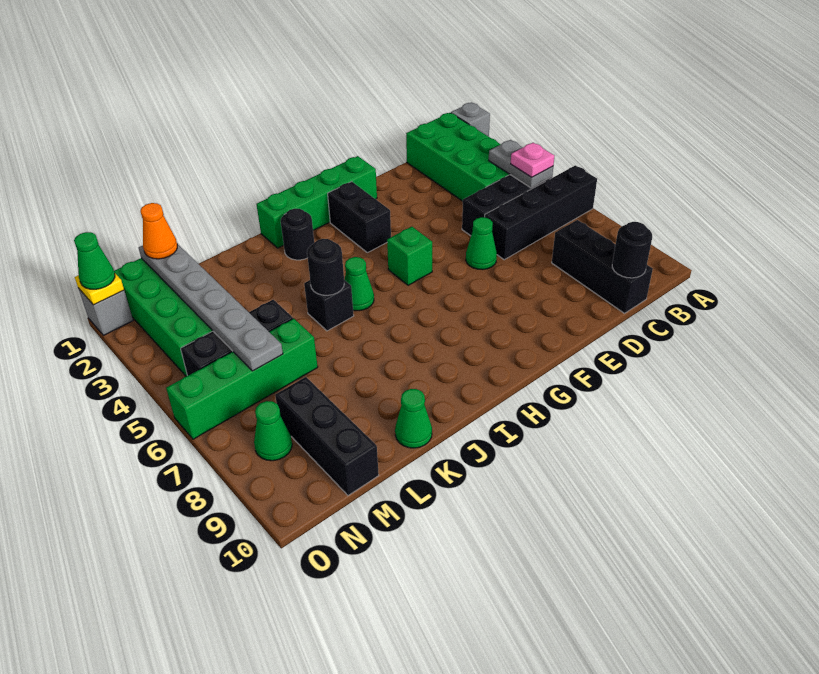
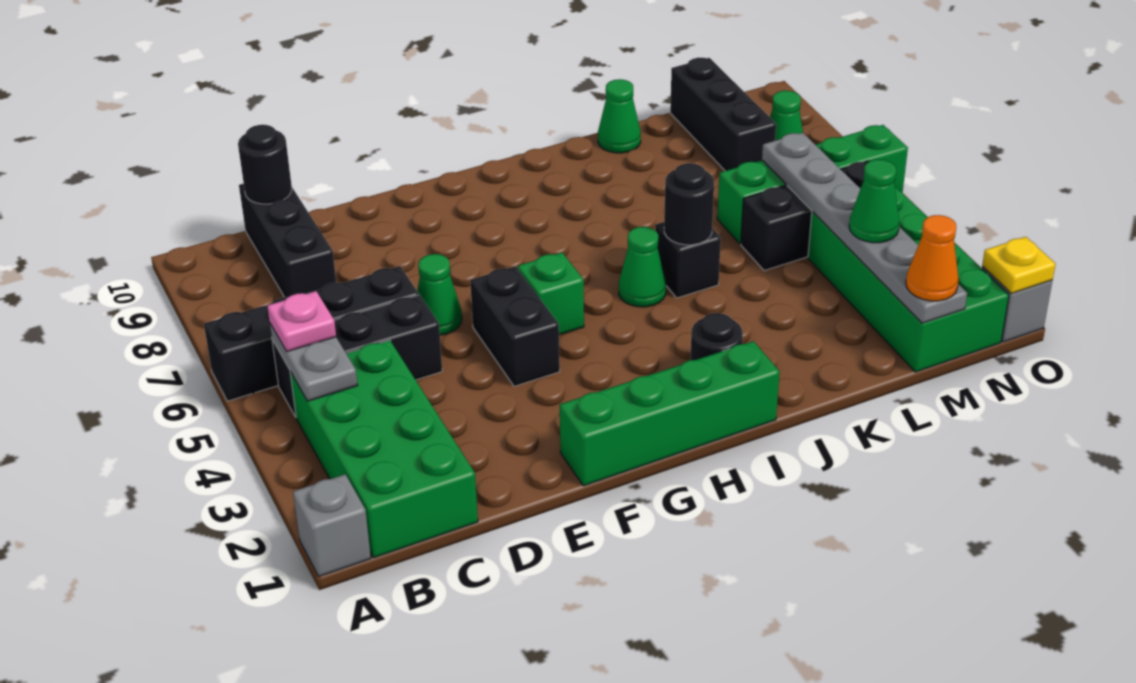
black brick G2:G3 level 1 -> black brick F4:F5 level 1
green cone O1 level 3 -> green cone M3 level 3

